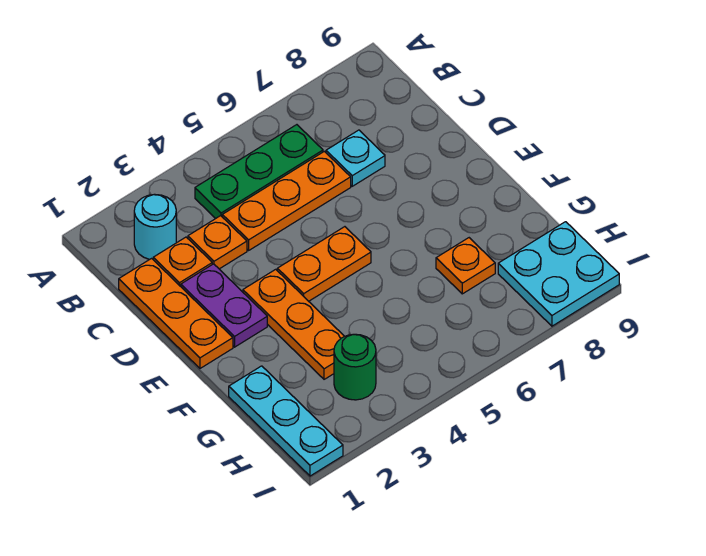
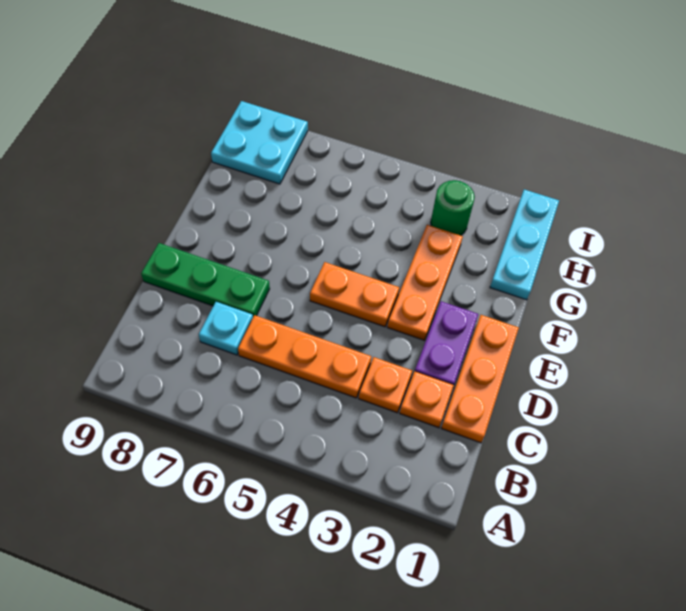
cyan round brick B2 level 1 -> none
green plate B4:B6 level 1 -> green plate D7:D9 level 1
orange plate G7 level 1 -> none

